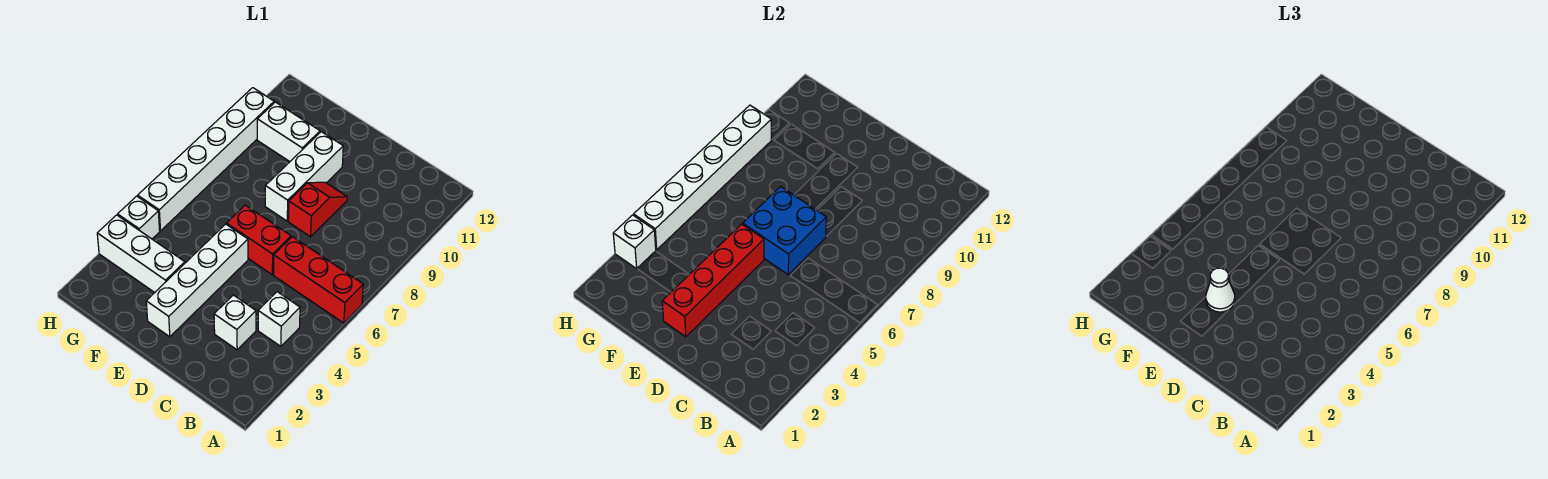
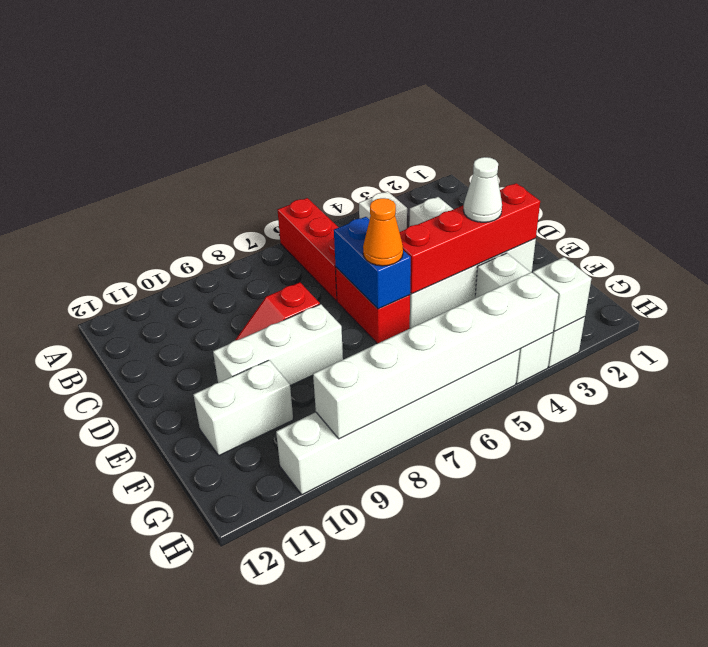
blue brick D6:E7 level 2 -> blue brick D6:E6 level 2
none -> orange cone E6 level 3
white brick F10:G10 level 1 -> white brick F10:F11 level 1

